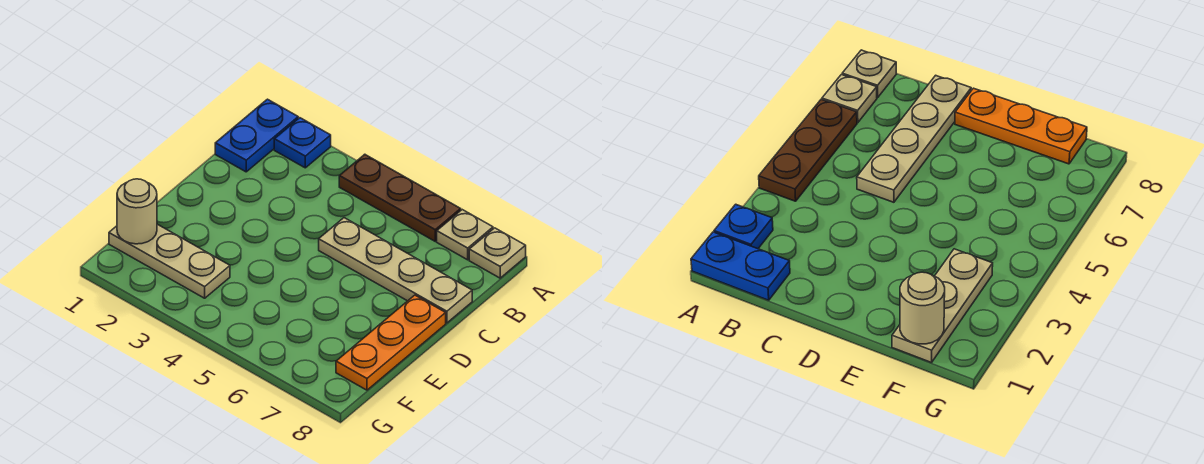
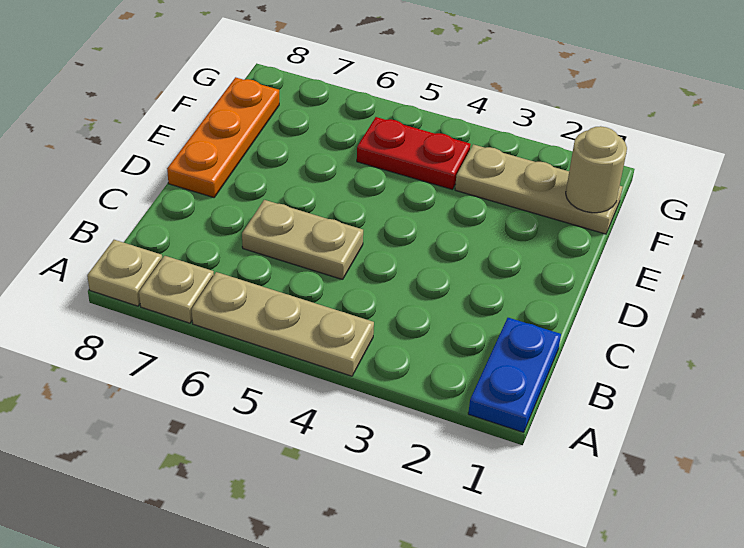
blue plate A2 level 1 -> none
brown plate A4:A6 level 1 -> tan plate A4:A6 level 1
tan plate C5:C8 level 1 -> tan plate C5:C6 level 1
none -> red plate F4:F5 level 1

